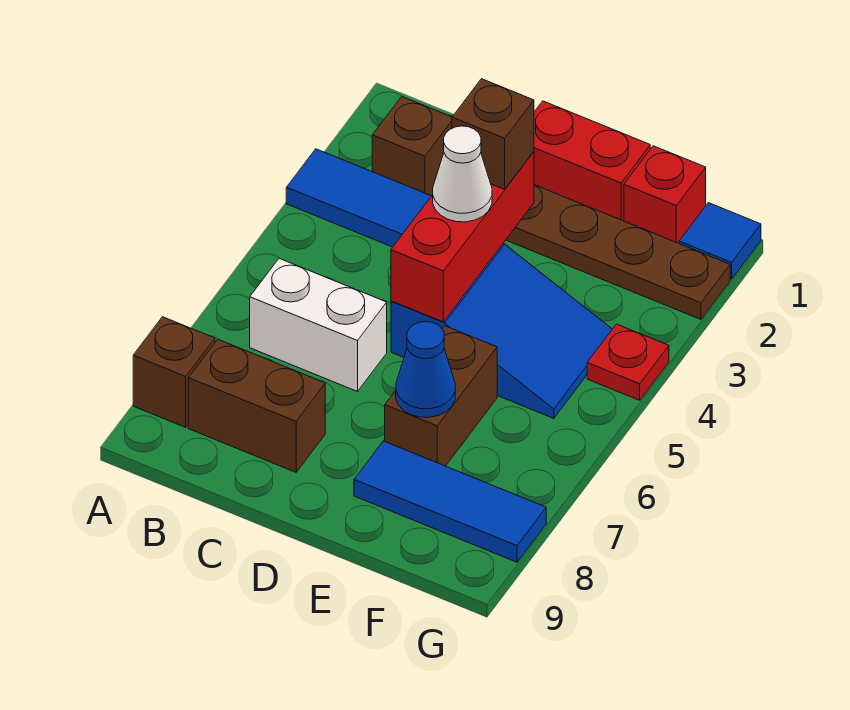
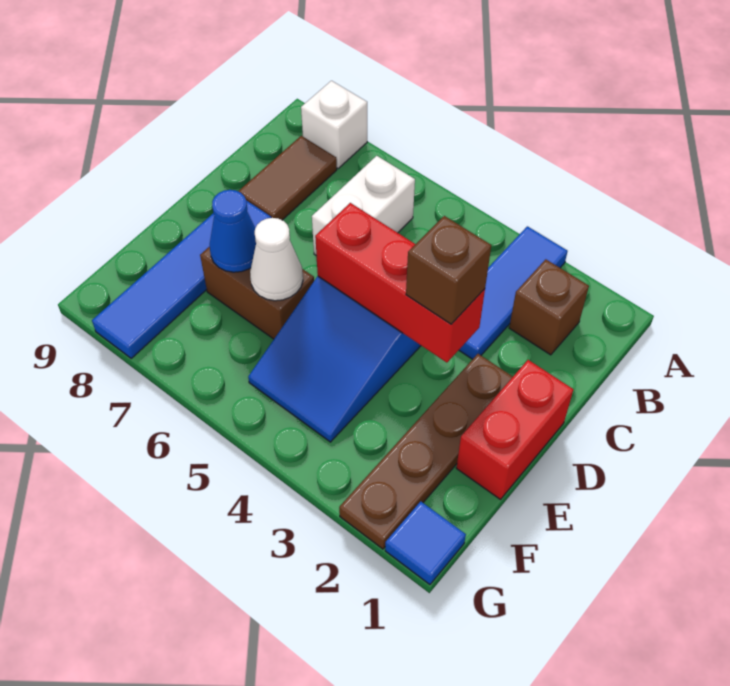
brown brick A8 level 1 -> white brick A8 level 1
brown brick B8:C8 level 1 -> brown tile B8:C8 level 1
white cone D4 level 3 -> white cone E6 level 2
blue tile E8:G8 level 1 -> blue tile D8:G8 level 1
red brick F1 level 1 -> none
red plate G4 level 1 -> none

